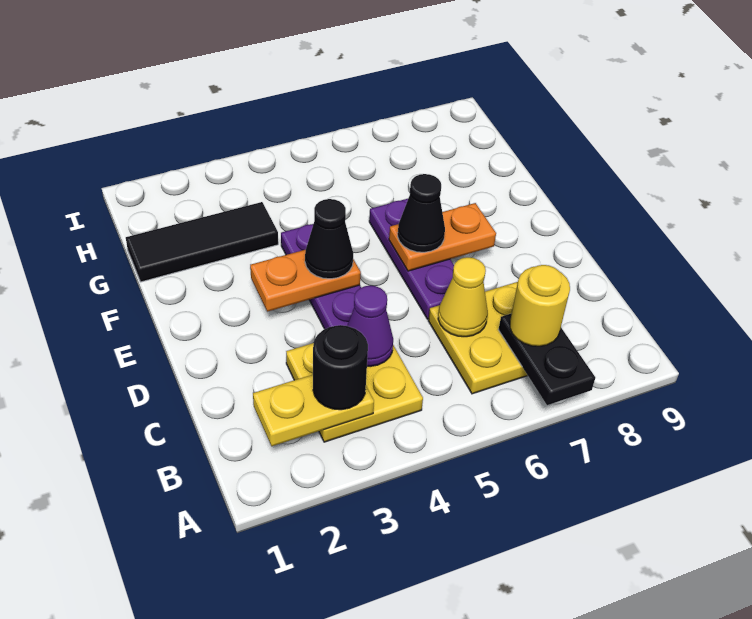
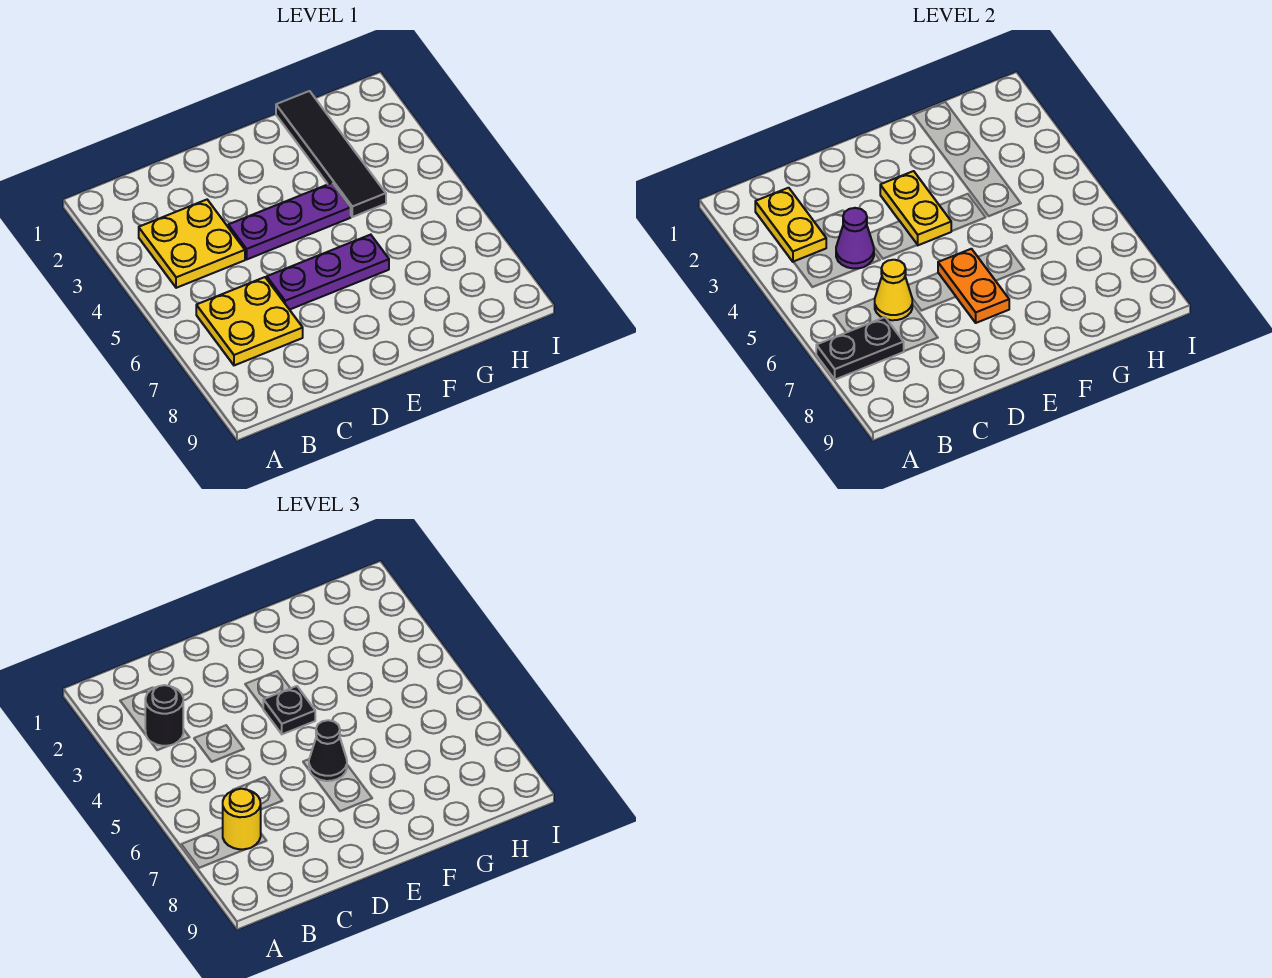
orange plate E3:E4 level 2 -> yellow plate E3:E4 level 2
black cone E4 level 3 -> black plate E4 level 3
black tile G1:G3 level 1 -> black tile G1:G4 level 1

